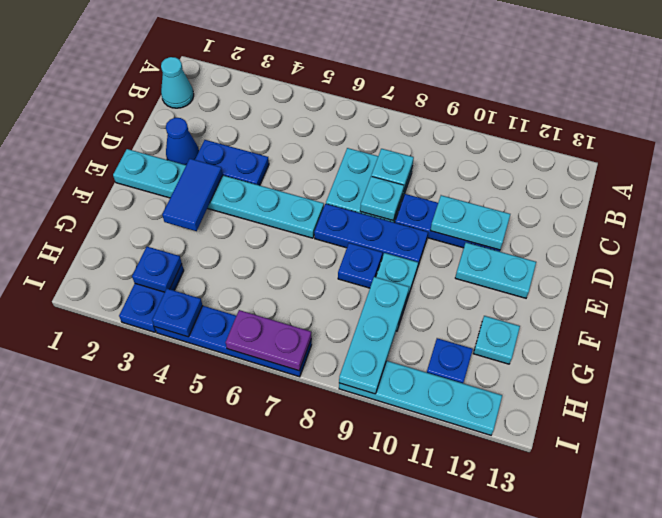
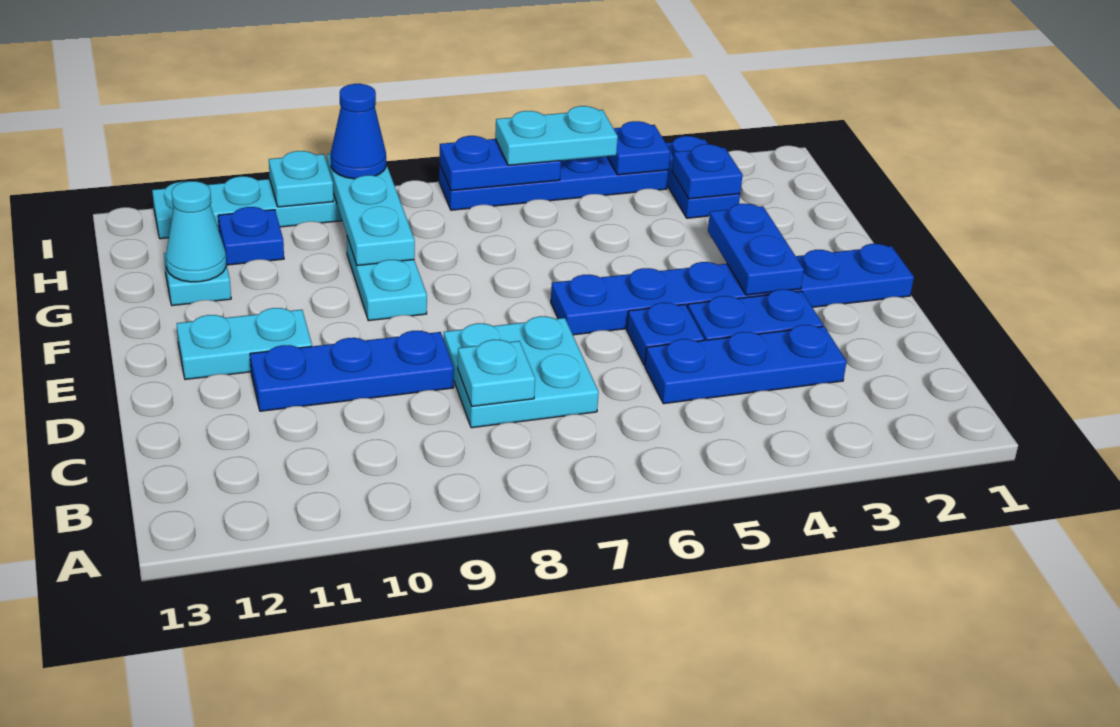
cyan cone B1 level 1 -> cyan cone G12 level 2
blue cone D2 level 1 -> blue cone I9 level 3
cyan plate D8 level 2 -> cyan plate I10 level 2
cyan plate D10:D11 level 2 -> cyan plate I5:I6 level 3
cyan plate E1:E6 level 1 -> blue plate E1:E6 level 1
blue tile E3:F3 level 2 -> blue plate E3:F3 level 2
blue plate E7:E9 level 1 -> blue plate C3:C5 level 1
blue plate F8 level 1 -> blue plate D5 level 1
purple plate I6:I7 level 2 -> blue plate I6:I7 level 2

